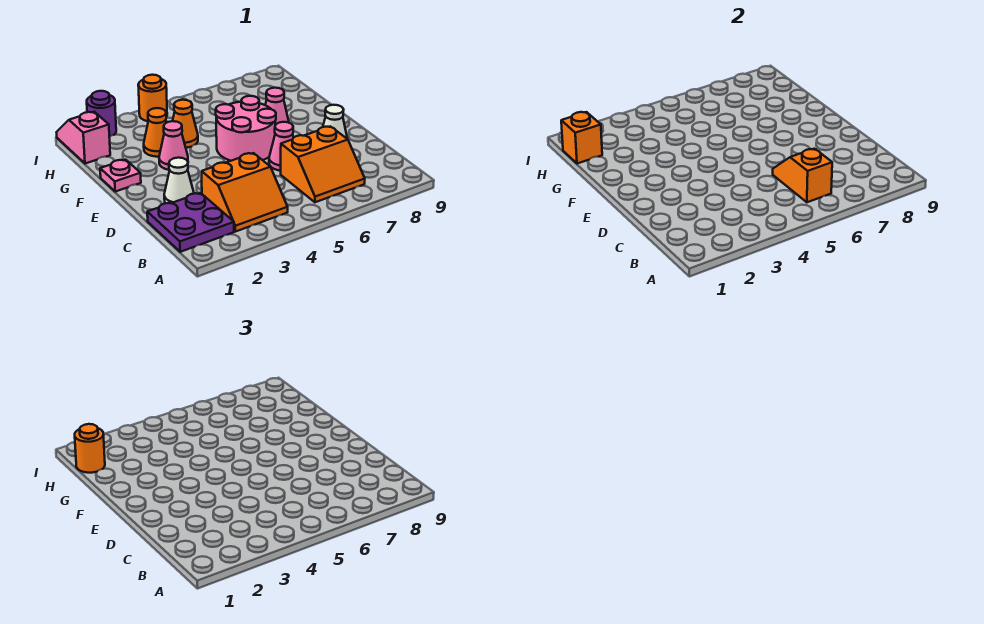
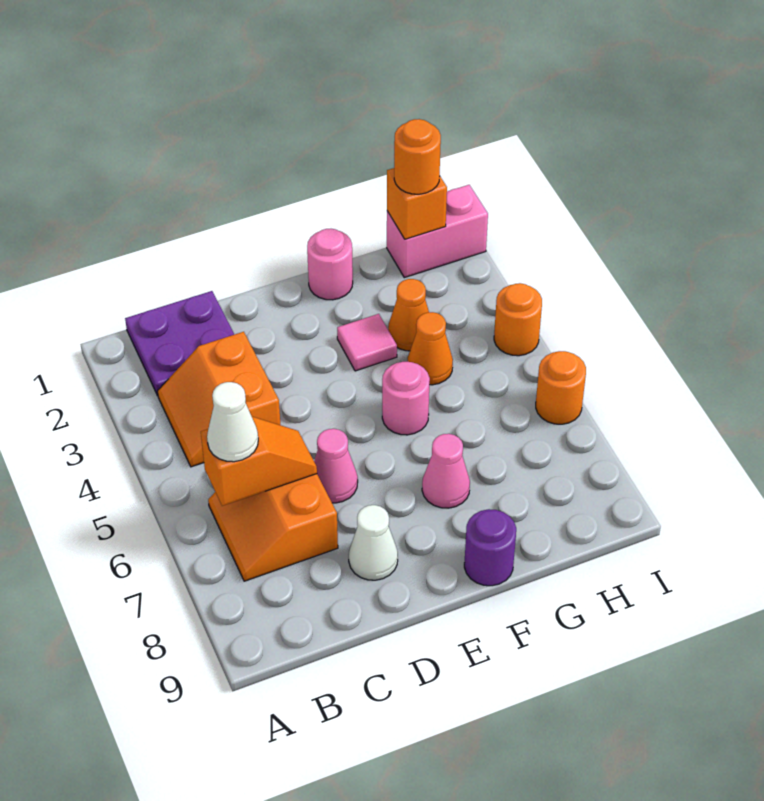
white cone D2 level 1 -> white cone B6 level 3
pink round brick E5:F6 level 1 -> pink round brick F5 level 1
pink plate F1 level 1 -> pink round brick F1 level 1
pink cone F3 level 1 -> pink tile F3 level 1
pink slope H1:I1 level 1 top H -> pink brick H1:I1 level 1
purple round brick I2 level 1 -> purple round brick F9 level 1
none -> orange round brick I6 level 1

